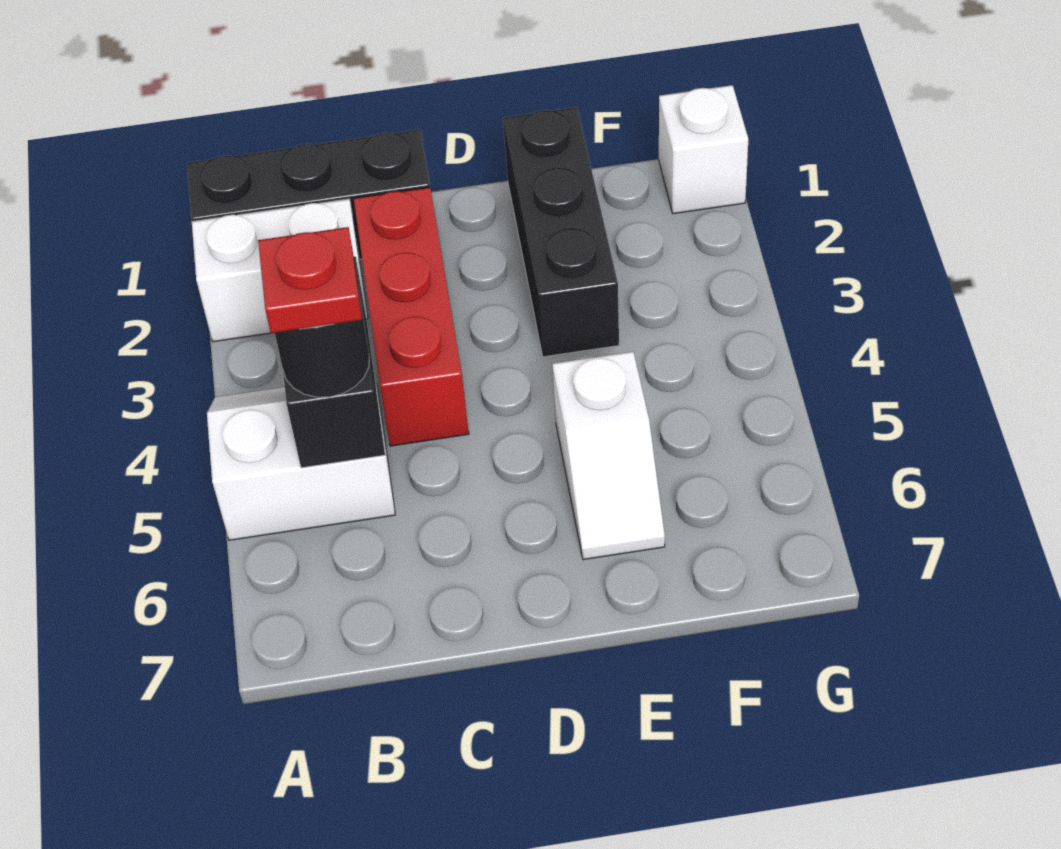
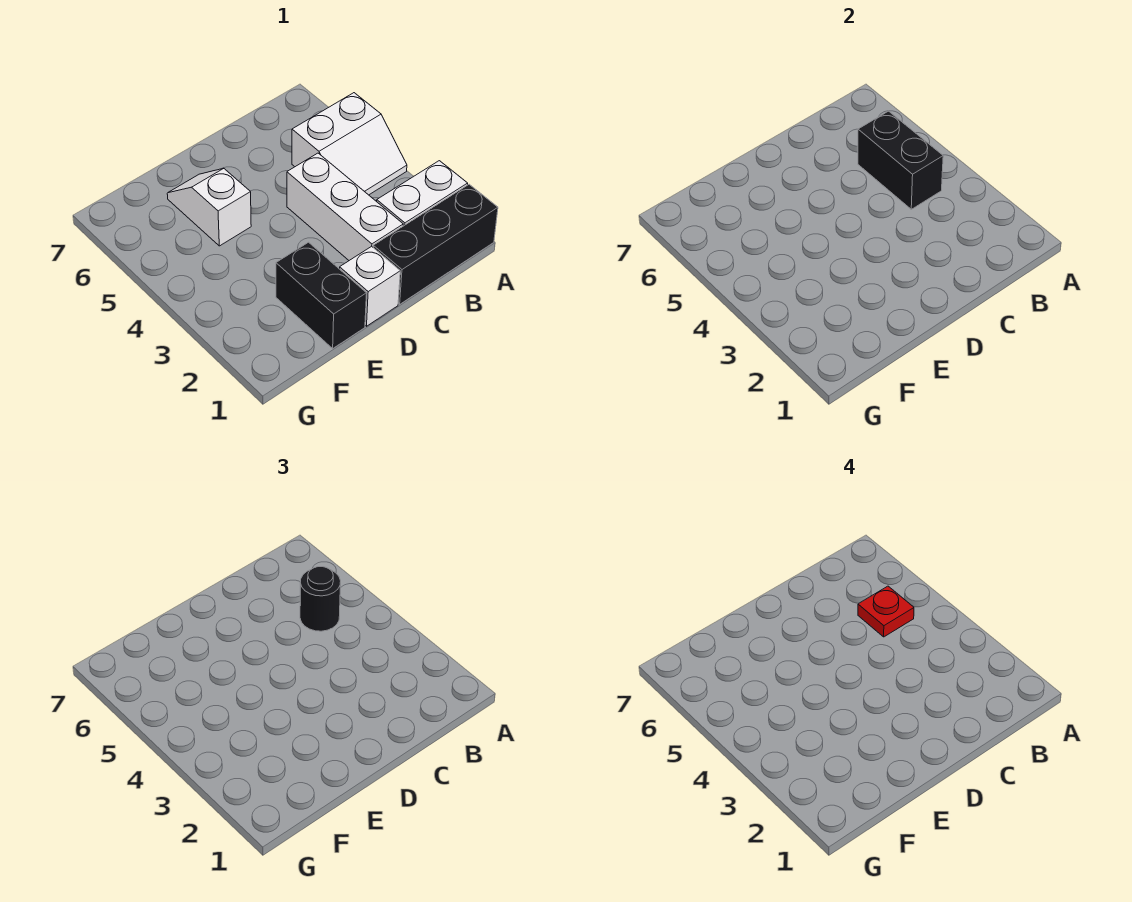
red brick C2:C4 level 1 -> white brick C2:C4 level 1
black brick E1:E3 level 1 -> black brick E1:E2 level 1
white brick G1 level 1 -> white brick D1 level 1

